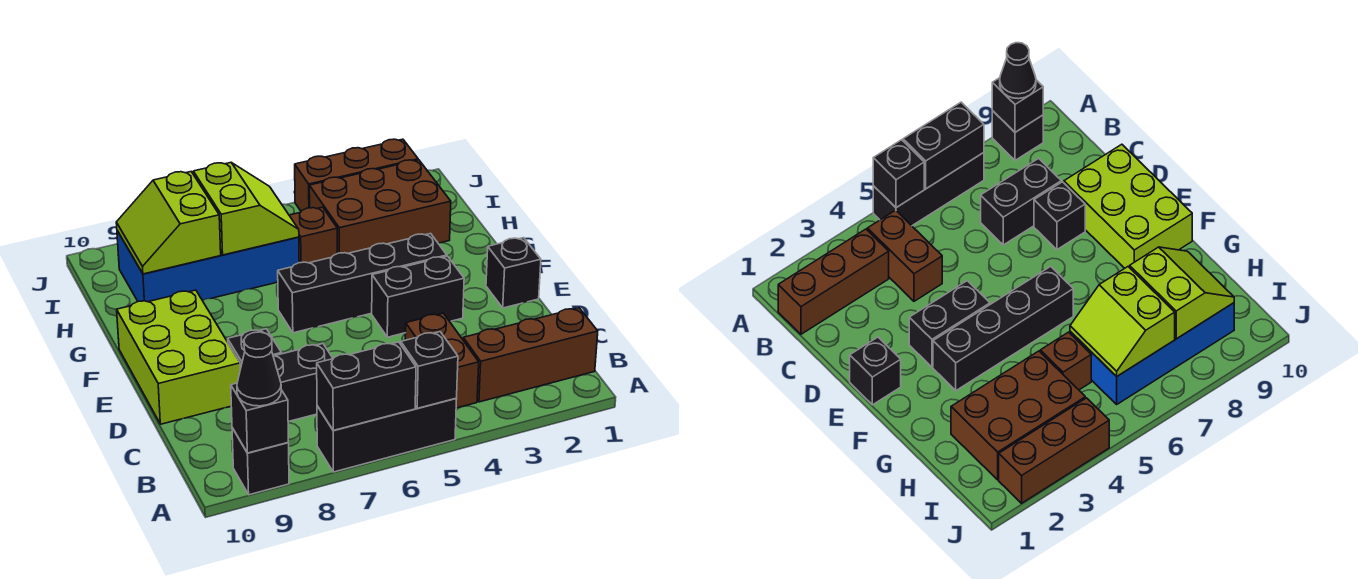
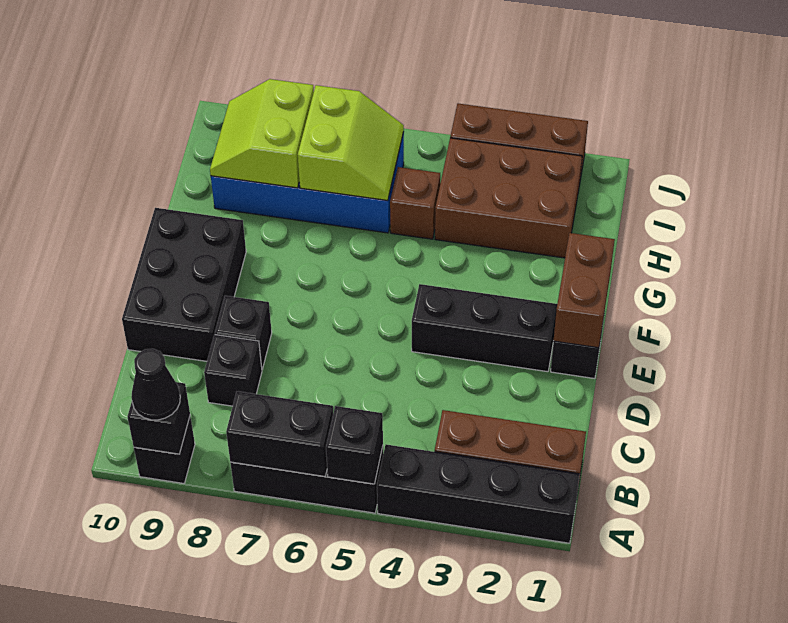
brown brick B4:C4 level 1 -> brown brick E1:F1 level 2
black brick C7:C8 level 1 -> black brick C8 level 1
lime brick D9:F10 level 1 -> black brick D9:F10 level 1
black brick E3:E4 level 1 -> black brick E2:E4 level 1
black brick F3:F6 level 1 -> black brick A1:A4 level 1

